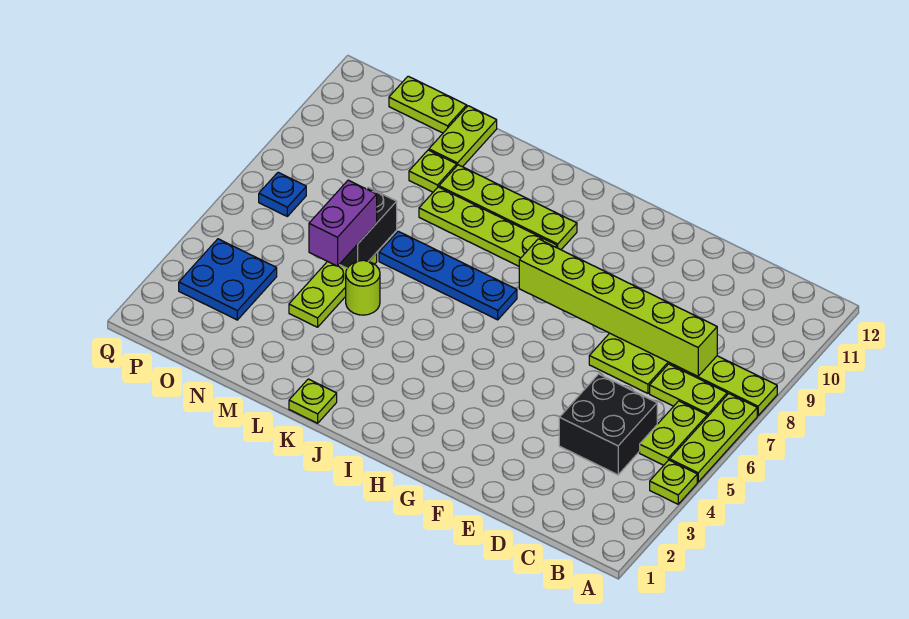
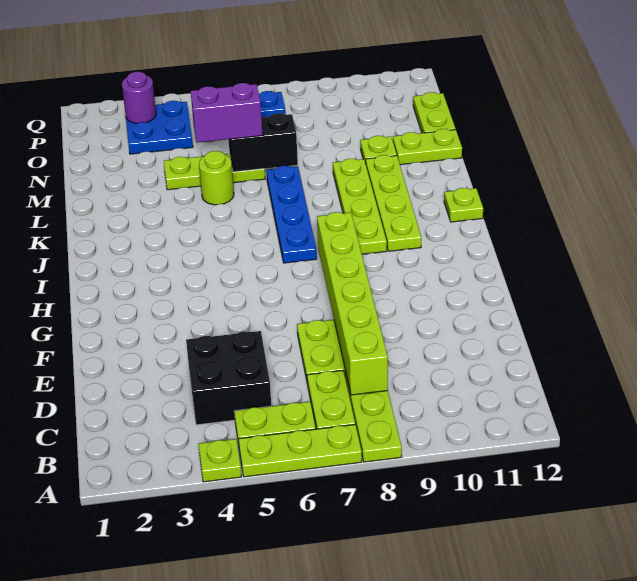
lime plate K1 level 1 -> lime plate J12 level 1
none -> purple round brick P3 level 2

